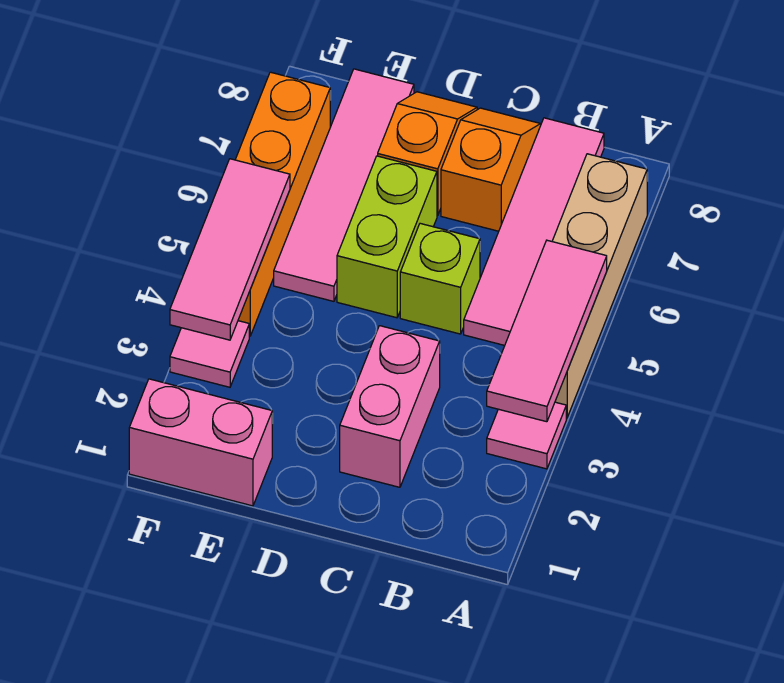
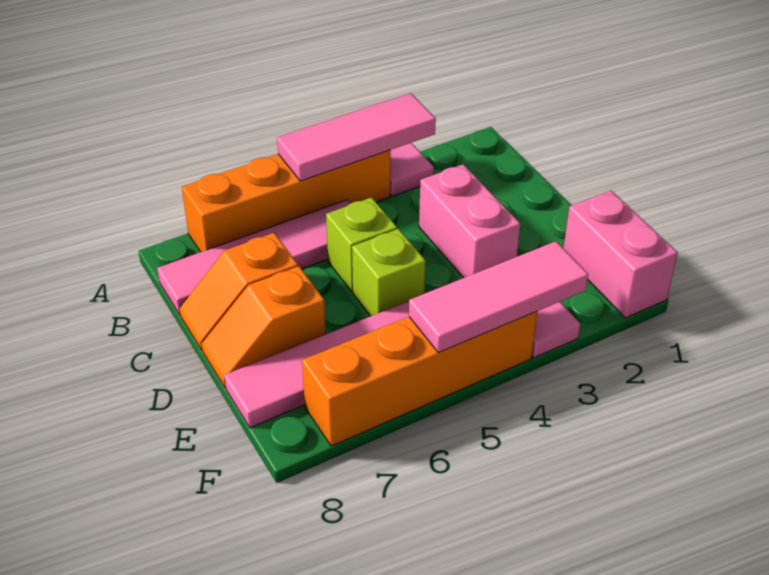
tan brick A4:A7 level 1 -> orange brick A4:A7 level 1
pink brick C2:C3 level 1 -> pink brick C3:D3 level 1
lime brick D5:D6 level 1 -> lime brick D5 level 1

